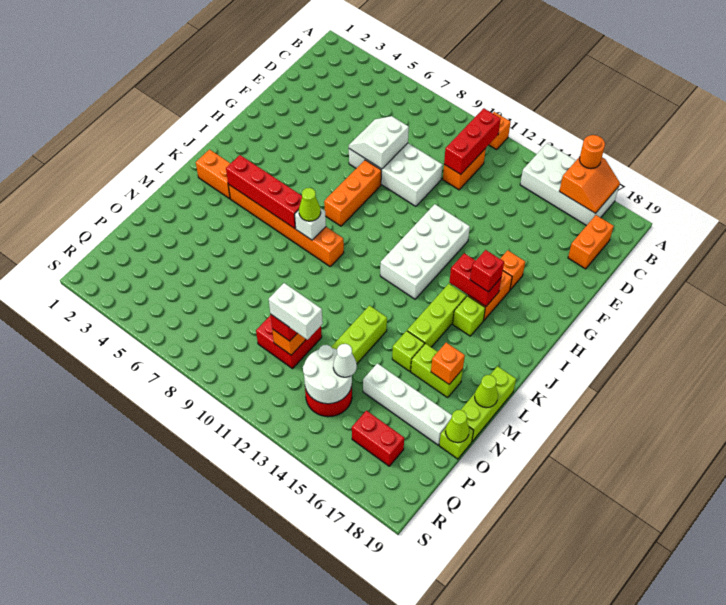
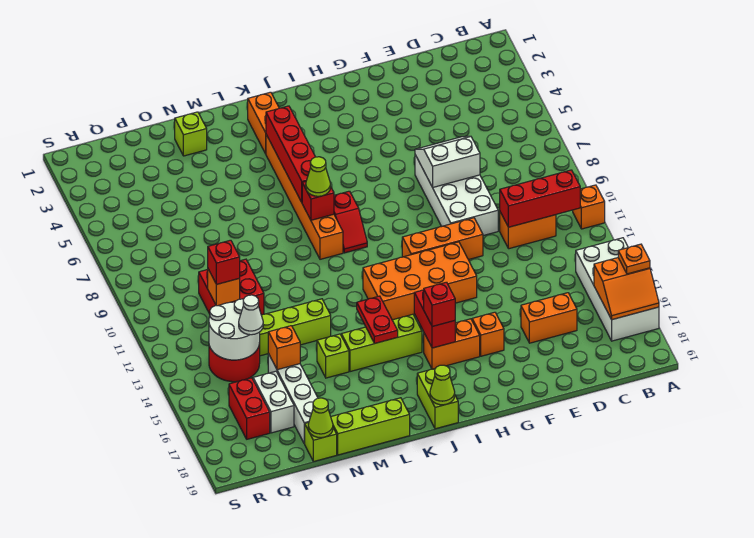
orange round brick A16 level 3 -> orange plate A16 level 3
orange brick C18:D18 level 1 -> orange brick D16:E16 level 1
orange brick G8:I8 level 1 -> orange brick F11:H11 level 1
white brick G12:J13 level 1 -> orange brick G12:J13 level 1
none -> red slope J8:J9 level 1 top 8
lime brick J16 level 1 -> lime brick N2 level 1
white brick K8 level 2 -> red brick K8 level 2
none -> red plate K14:K15 level 2
lime brick M16:M17 level 1 -> lime brick J18:J19 level 1
orange brick M17 level 2 -> orange brick O15 level 2
lime cone M19 level 2 -> lime cone J19 level 2
white brick P11:P12 level 4 -> white brick P16:P17 level 1

